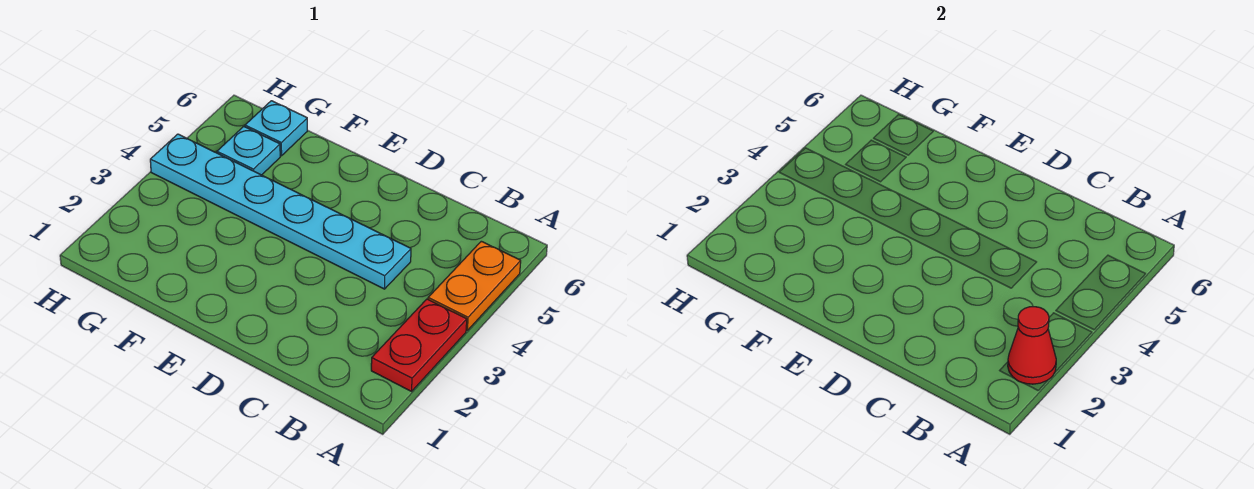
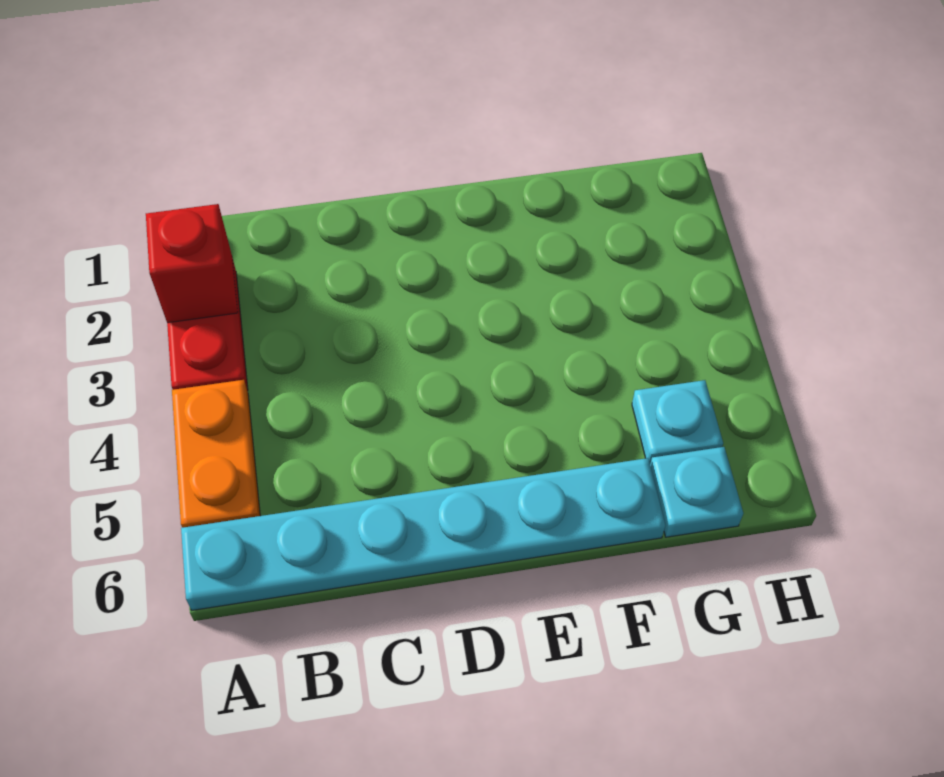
red cone A2 level 2 -> red brick A2 level 2
cyan plate C4:H4 level 1 -> cyan plate A6:F6 level 1

